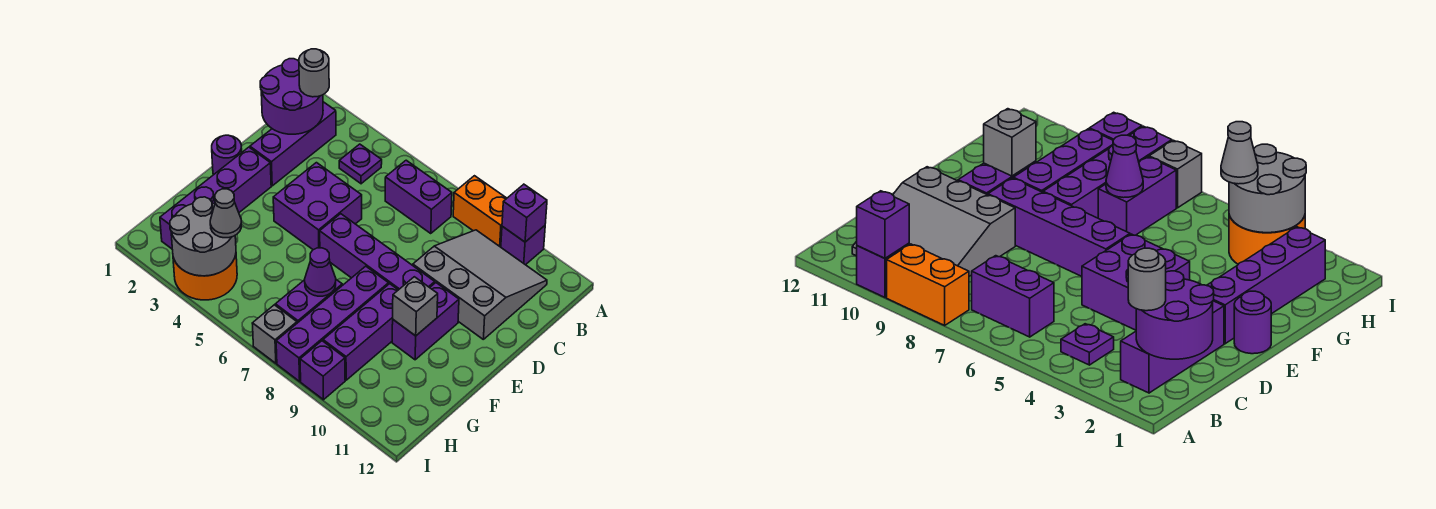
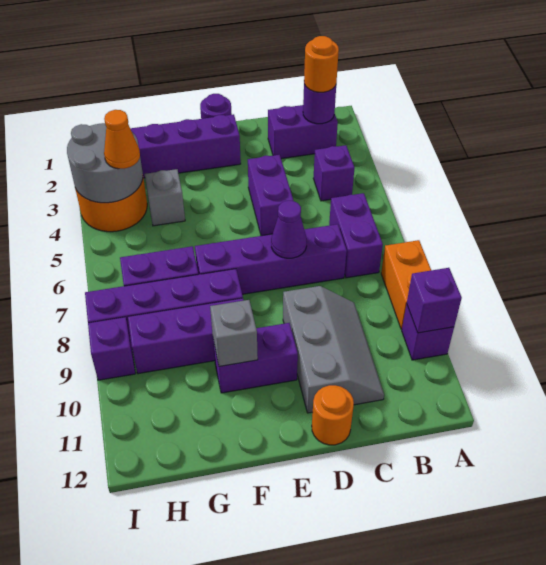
purple round brick B1:C2 level 2 -> purple round brick B2 level 2
purple brick B2:D2 level 1 -> purple brick B2:C2 level 1
grey round brick B2 level 3 -> orange round brick B2 level 3
purple plate B4 level 1 -> purple brick B4 level 1
grey slope B9:D11 level 1 top D -> grey slope C9:D11 level 1 top D
purple brick D4:E5 level 1 -> purple brick D4:D5 level 1
none -> orange round brick D12 level 1
purple brick E6:E9 level 1 -> purple brick C7:F7 level 1
purple cone G7 level 2 -> purple cone D7 level 2
grey cone H4 level 3 -> orange cone H4 level 3
grey brick I7 level 1 -> grey brick G4 level 1

